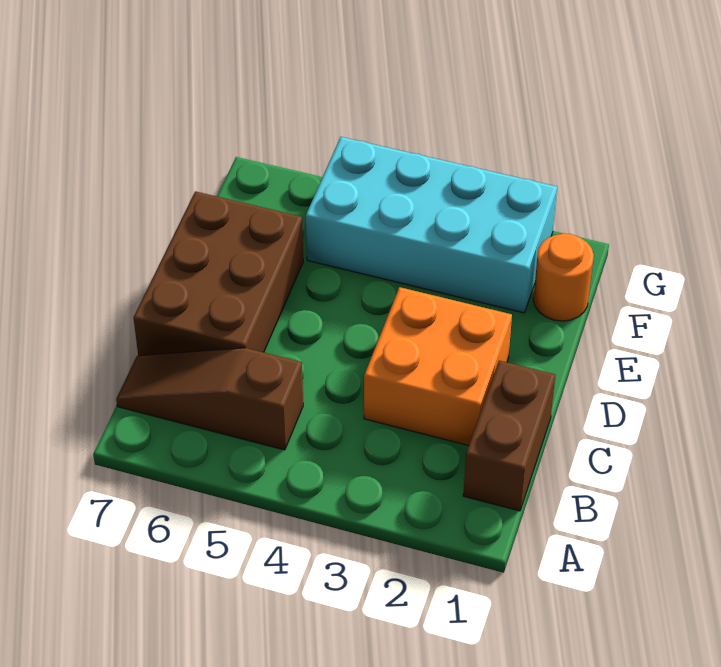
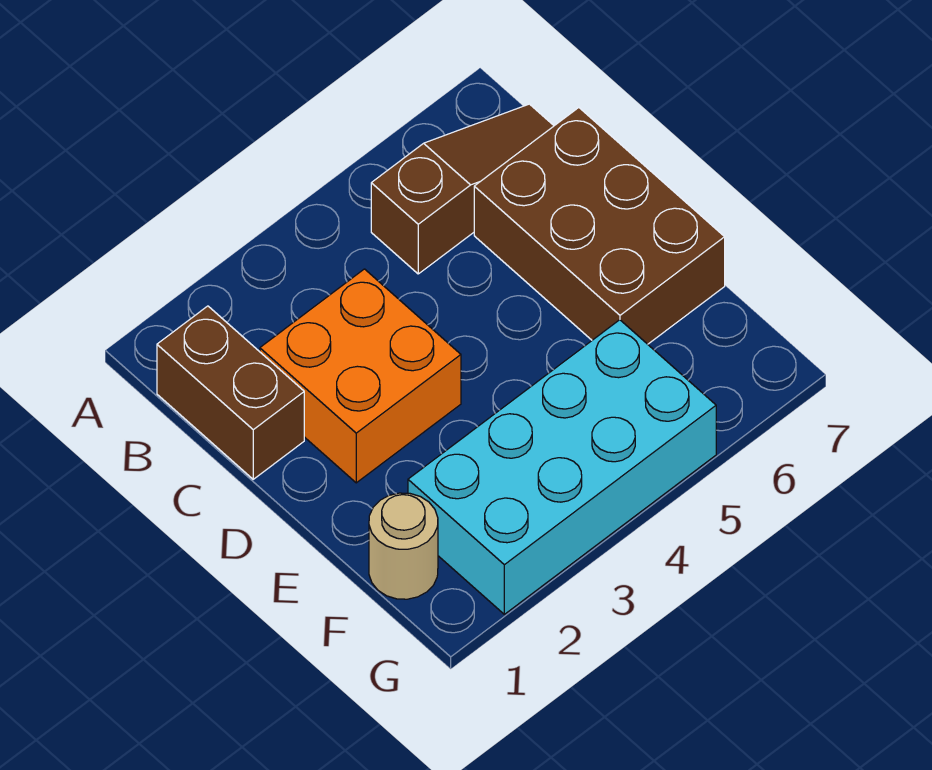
orange round brick F1 level 1 -> tan round brick F1 level 1

